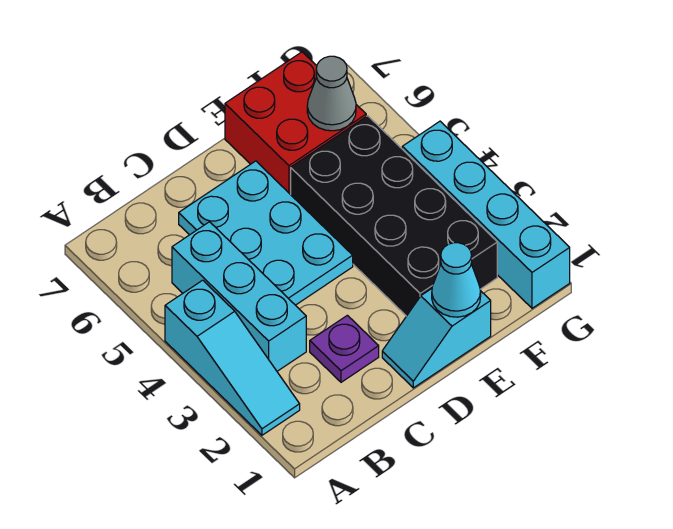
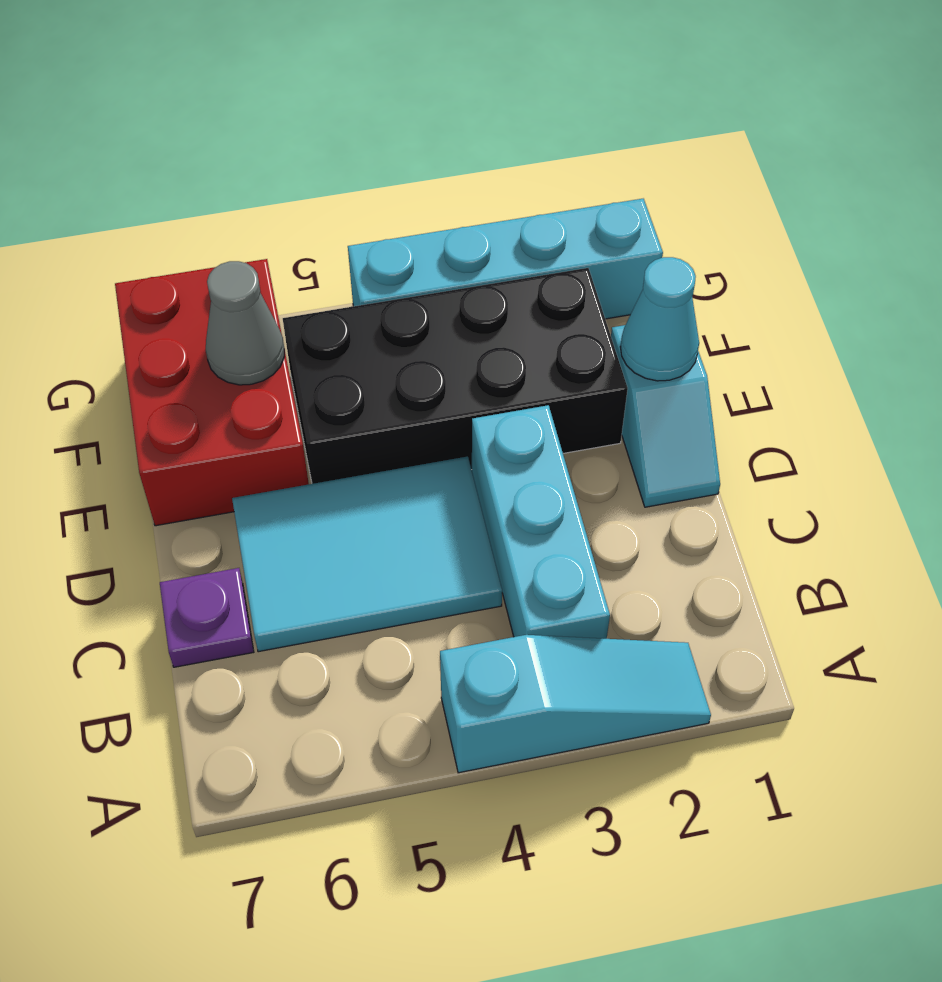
cyan brick B3:B5 level 1 -> cyan brick B3:D3 level 1
purple plate C2 level 1 -> purple plate C7 level 1
cyan plate C4:D6 level 1 -> cyan tile C4:D6 level 1
red brick E6:F7 level 1 -> red brick E6:G7 level 1

